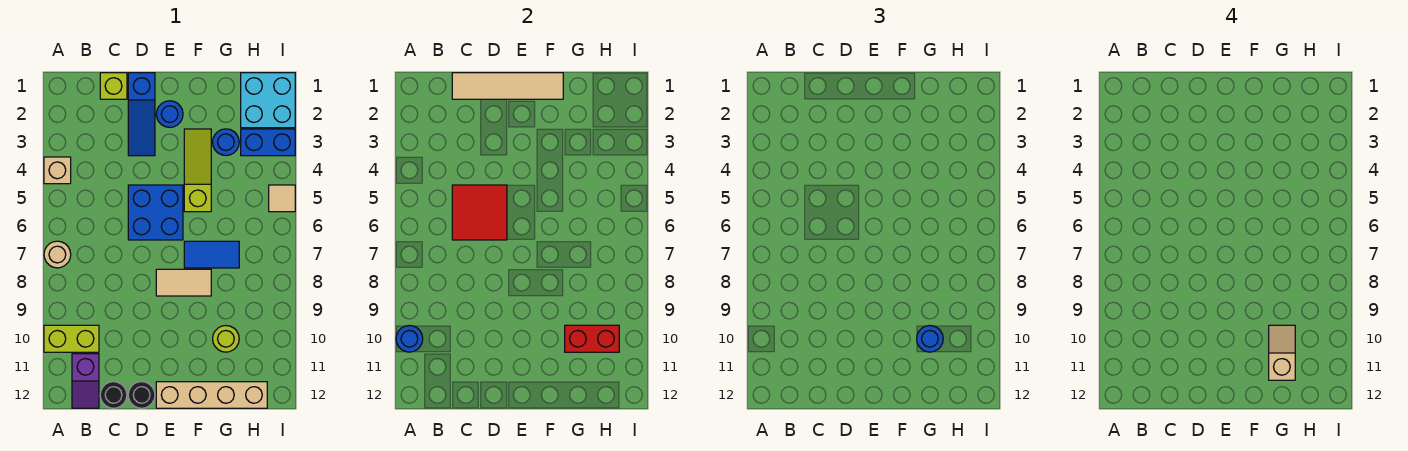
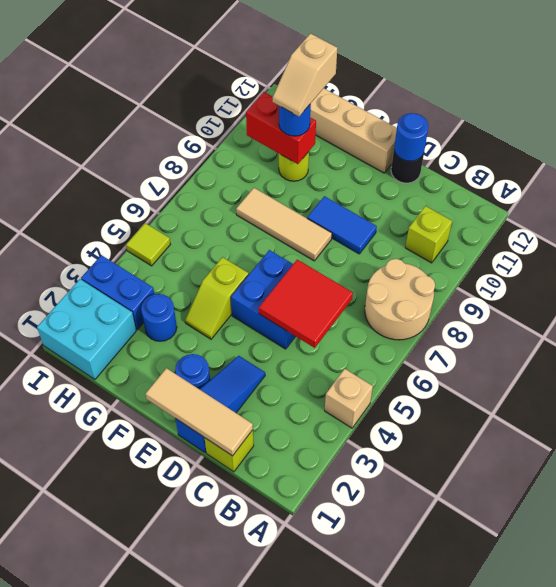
tan round brick A7 level 1 -> tan round brick A7:B8 level 1
lime brick A10:B10 level 1 -> lime brick B10 level 1
blue round brick A10 level 2 -> blue round brick D12 level 2
purple slope B11:B12 level 1 top 11 -> none
tan tile C1:F1 level 2 -> tan tile C1:E1 level 2
black round brick C12 level 1 -> none
tan tile E8:F8 level 1 -> tan tile E8:G8 level 1
lime slope F3:F5 level 1 top 5 -> lime slope F4:F5 level 1 top 5
blue tile F7:G7 level 1 -> blue tile D9:E9 level 1
tan tile I5 level 1 -> lime tile I5 level 1

